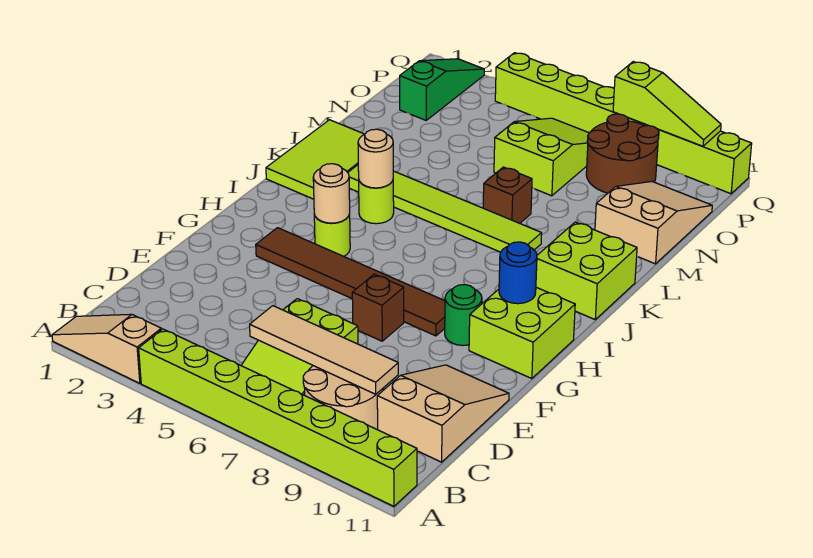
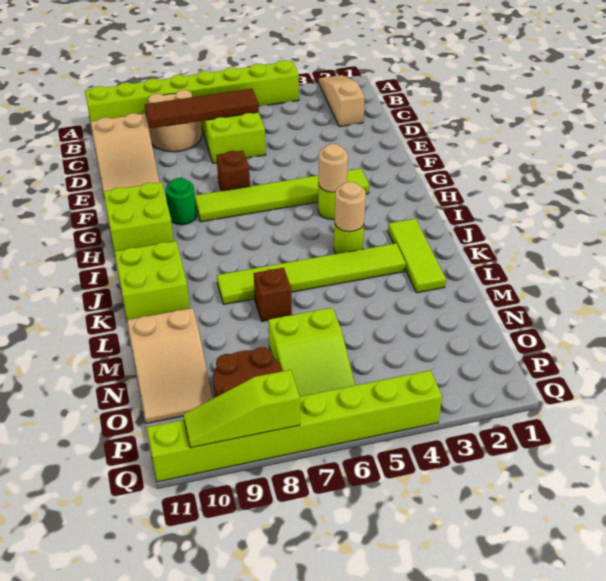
tan slope A1:A3 level 1 top 3 -> tan slope A2:C2 level 1 top C
tan tile C6:C9 level 2 -> brown tile C6:C9 level 2
brown tile G3:G8 level 1 -> lime tile G3:G8 level 1
blue round brick H10 level 2 -> none
lime tile J1:L2 level 1 -> lime tile J2:L2 level 1
green slope O2:Q2 level 1 top O -> none

